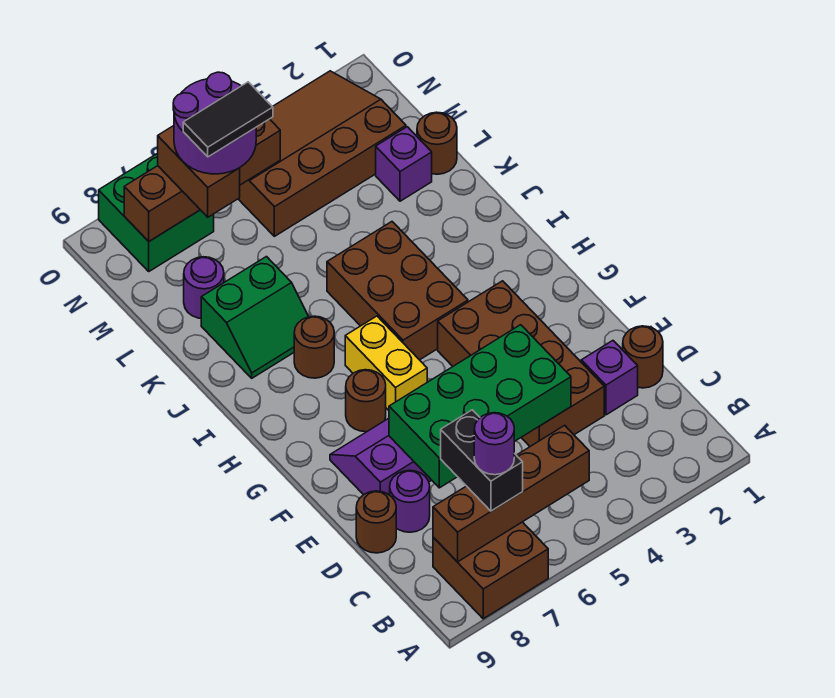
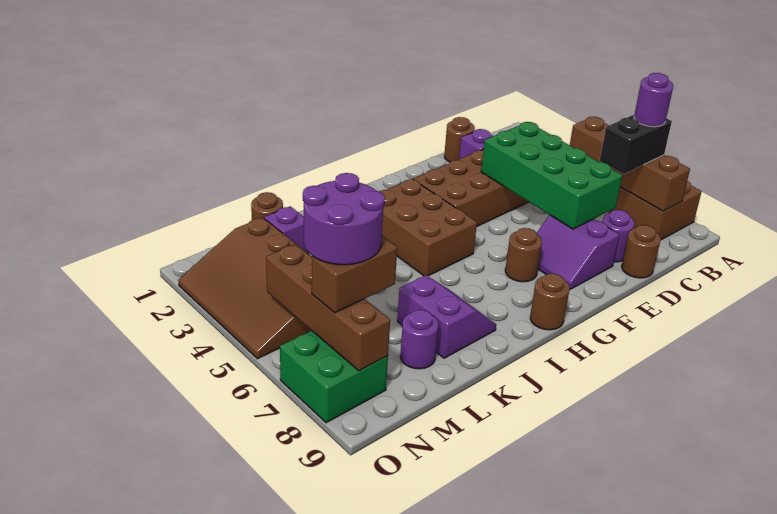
yellow brick G6:H6 level 1 -> none
brown brick H4:J5 level 1 -> brown brick H3:I5 level 1
brown round brick I7 level 1 -> brown round brick H9 level 1
green slope J7:K8 level 1 top K -> purple slope J7:K8 level 1 top K
black tile M6:M7 level 5 -> none

